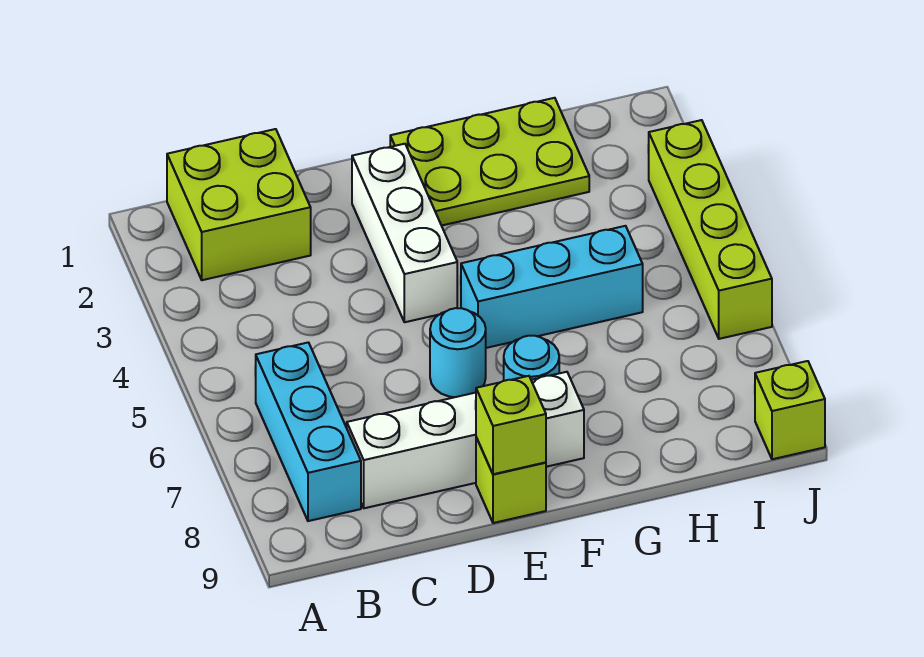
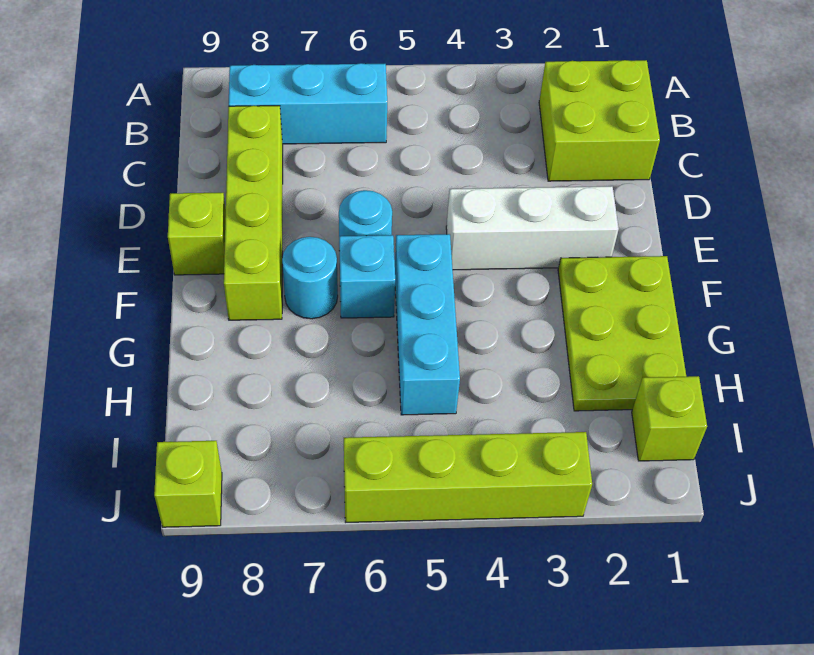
white brick C8:F8 level 1 -> lime brick C8:F8 level 1
lime brick E9 level 2 -> lime brick I1 level 1
none -> cyan brick F6 level 1

